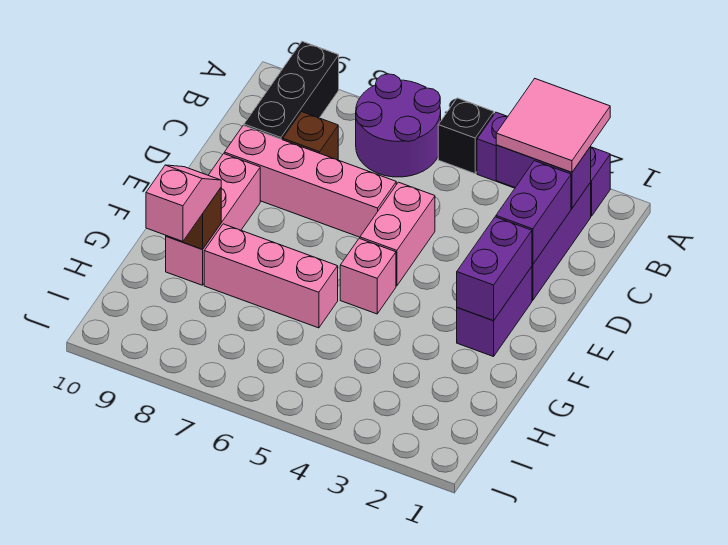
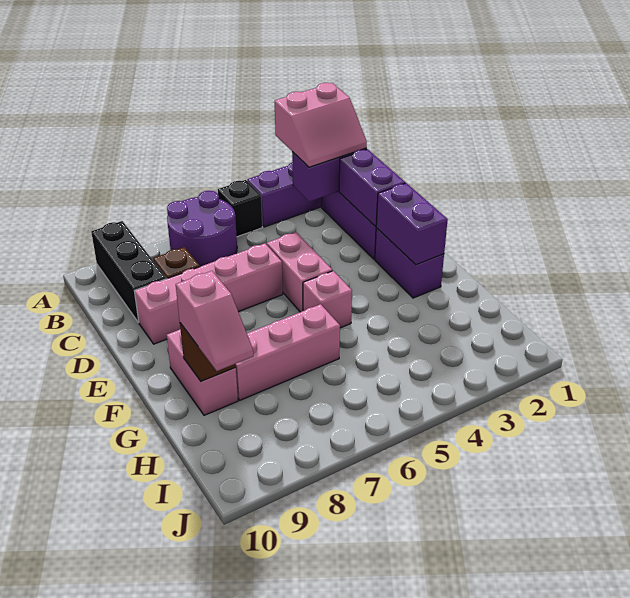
pink tile A2:B3 level 3 -> pink slope A2:B3 level 3 top A
pink brick E9:G9 level 1 -> pink brick F9:G9 level 1
pink slope G9:H9 level 3 top H -> pink slope G9:H9 level 3 top G

